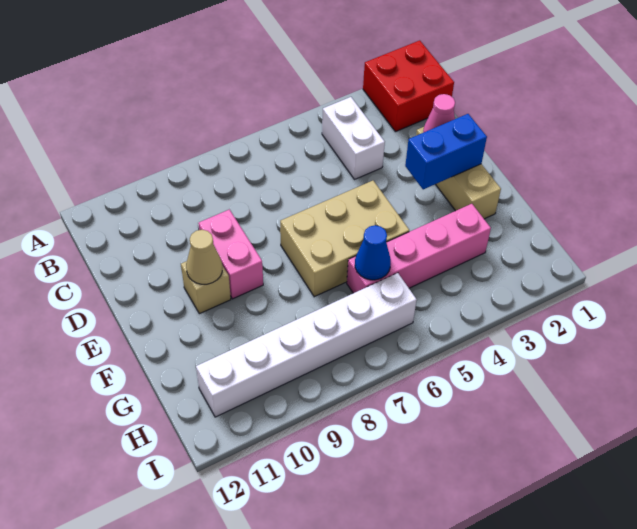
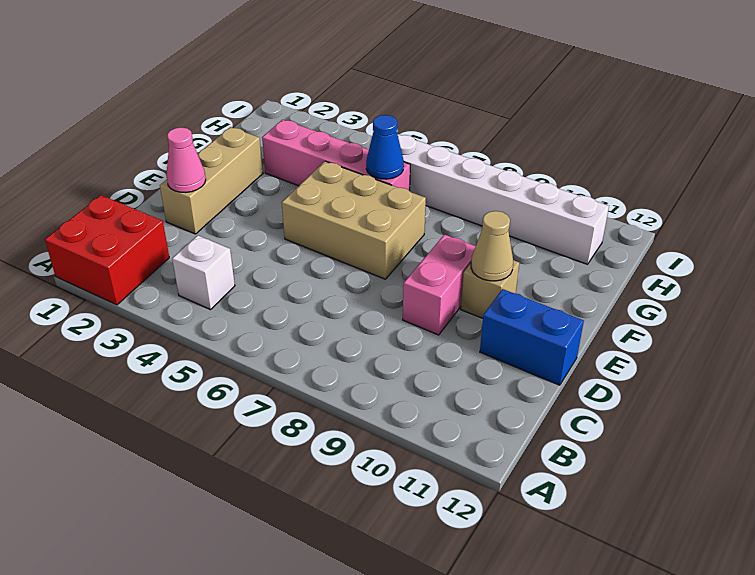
white brick B4:C4 level 1 -> white brick B4 level 1
blue brick E2:E3 level 2 -> blue brick D11:D12 level 1

